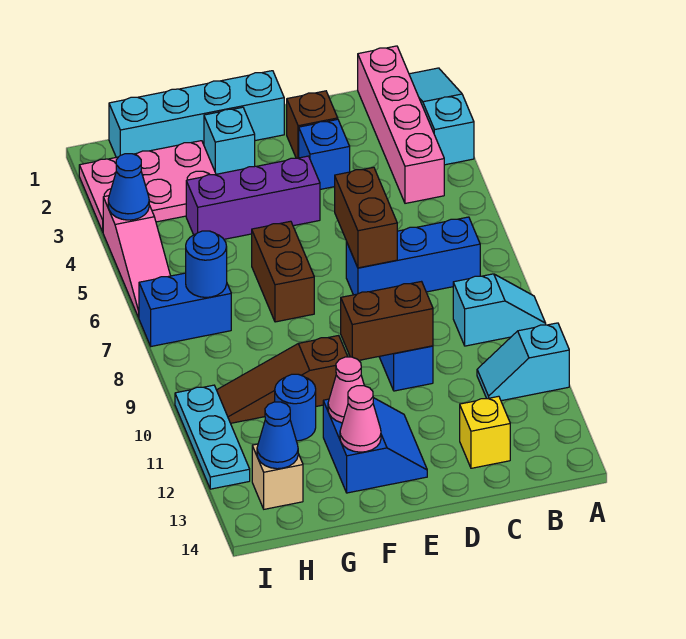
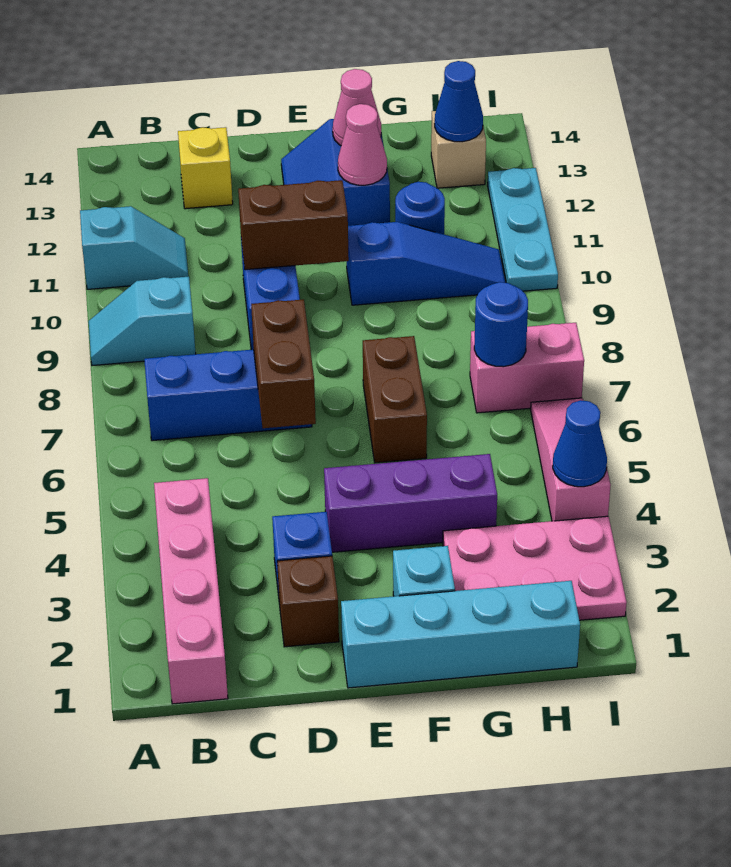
cyan slope A1:A3 level 1 top 3 -> none
brown slope F10:H10 level 1 top F -> blue slope F10:H10 level 1 top F
blue brick H7:I7 level 1 -> pink brick H7:I7 level 1

